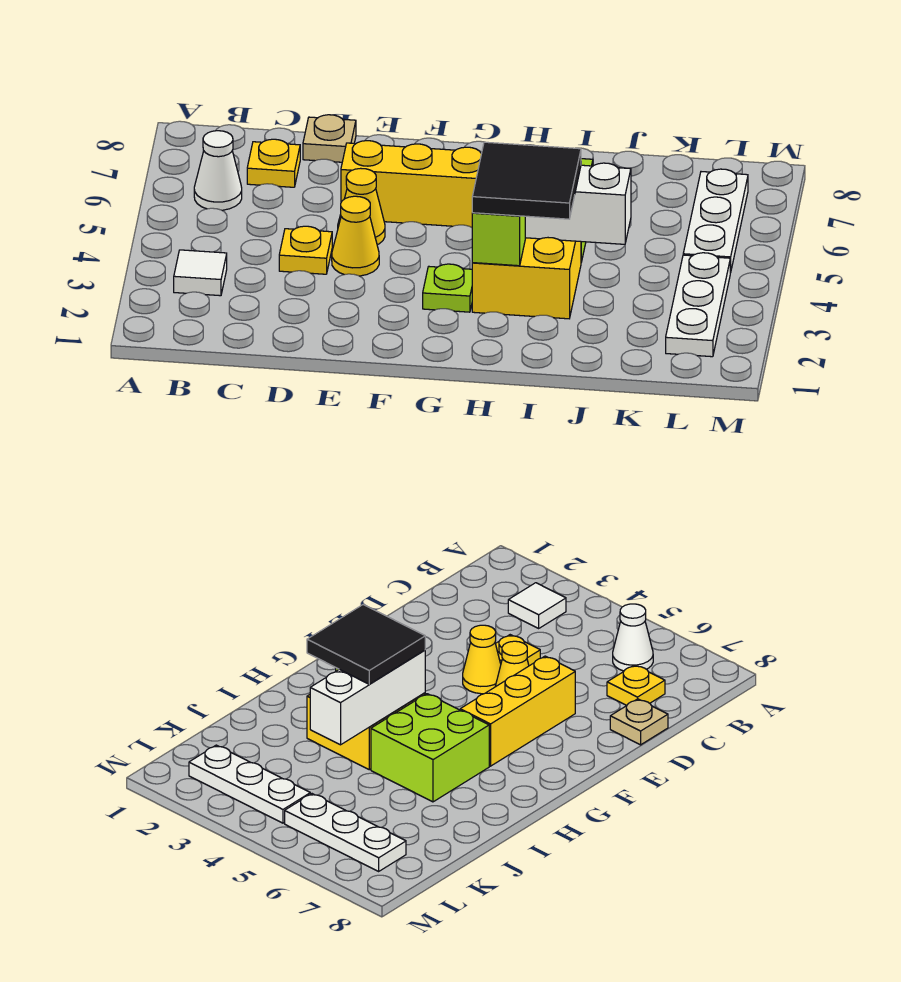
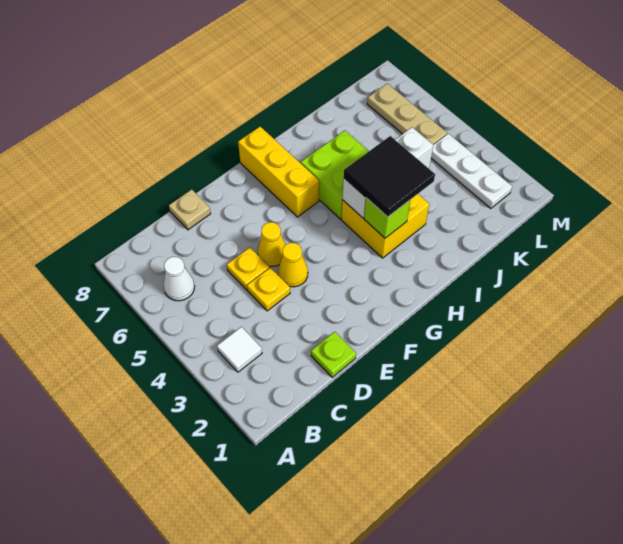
yellow plate C7 level 1 -> yellow plate D5 level 1
yellow brick E6:G6 level 1 -> yellow brick G6:G8 level 1
lime plate G3 level 1 -> lime plate D1 level 1
white plate L5:L7 level 1 -> tan plate L5:L7 level 1

